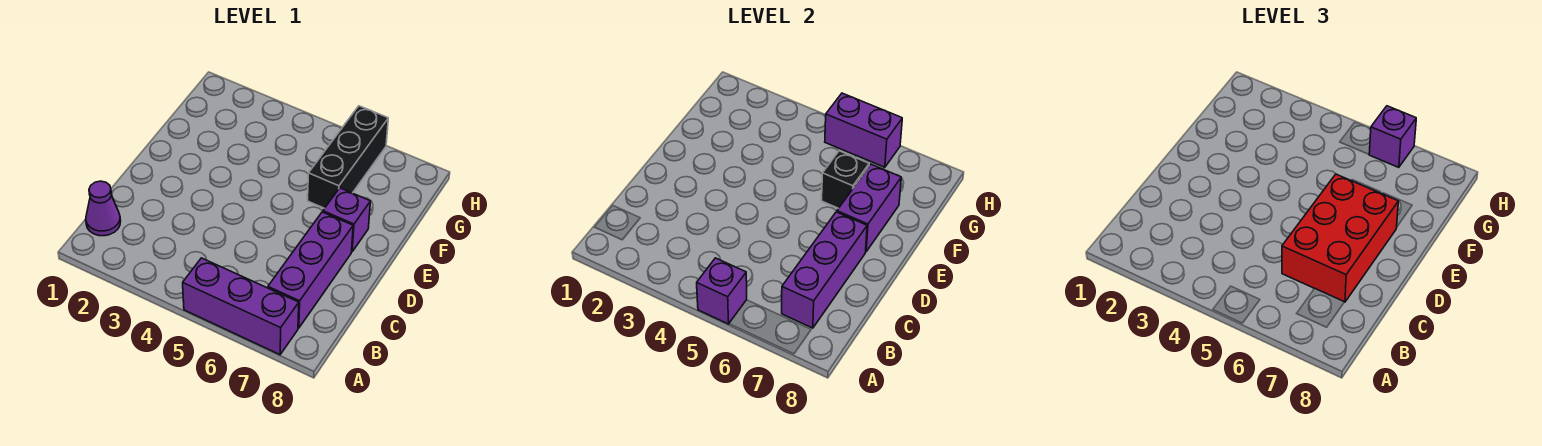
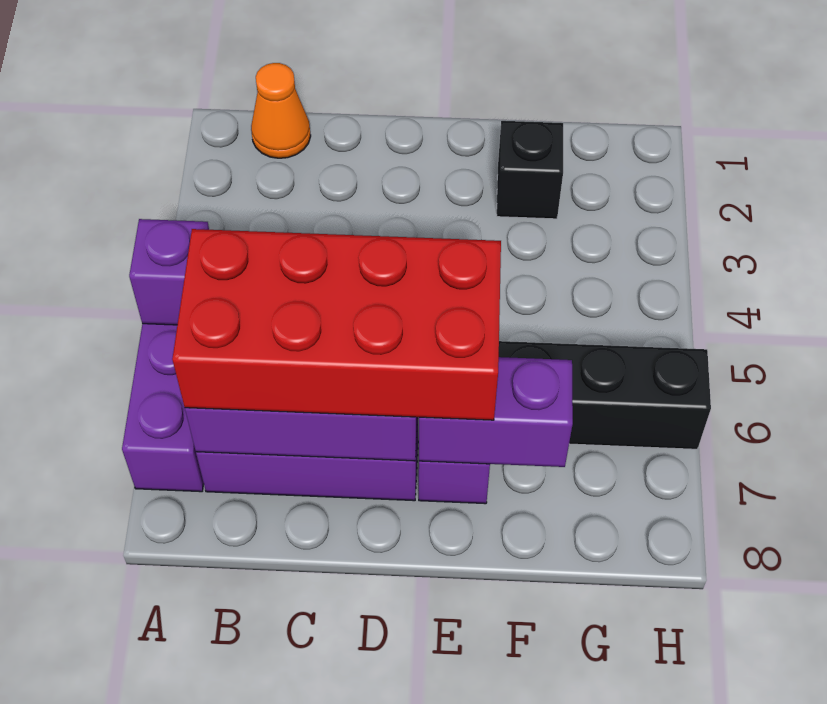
purple cone B1 level 1 -> orange cone B1 level 1
red brick C6:E7 level 3 -> red brick B6:E7 level 3
black brick F6 level 2 -> black brick F2 level 1
purple brick H5:H6 level 2 -> none
purple brick H6 level 3 -> none

